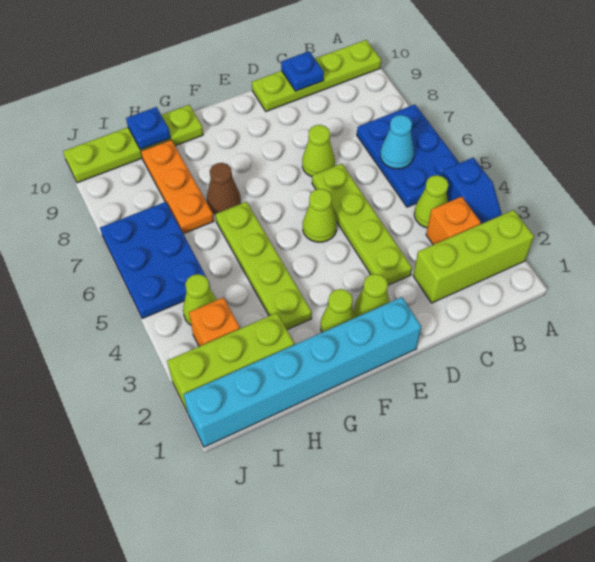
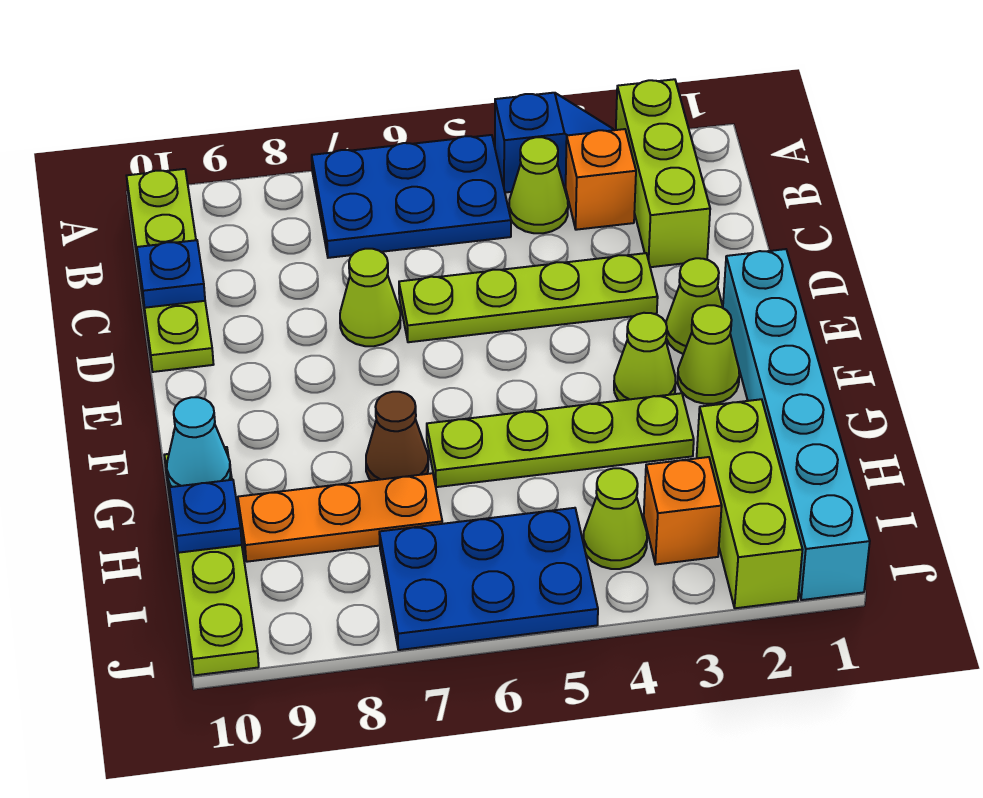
cyan cone B6 level 2 -> cyan cone G10 level 2
lime cone E5 level 1 -> lime cone F3 level 1

